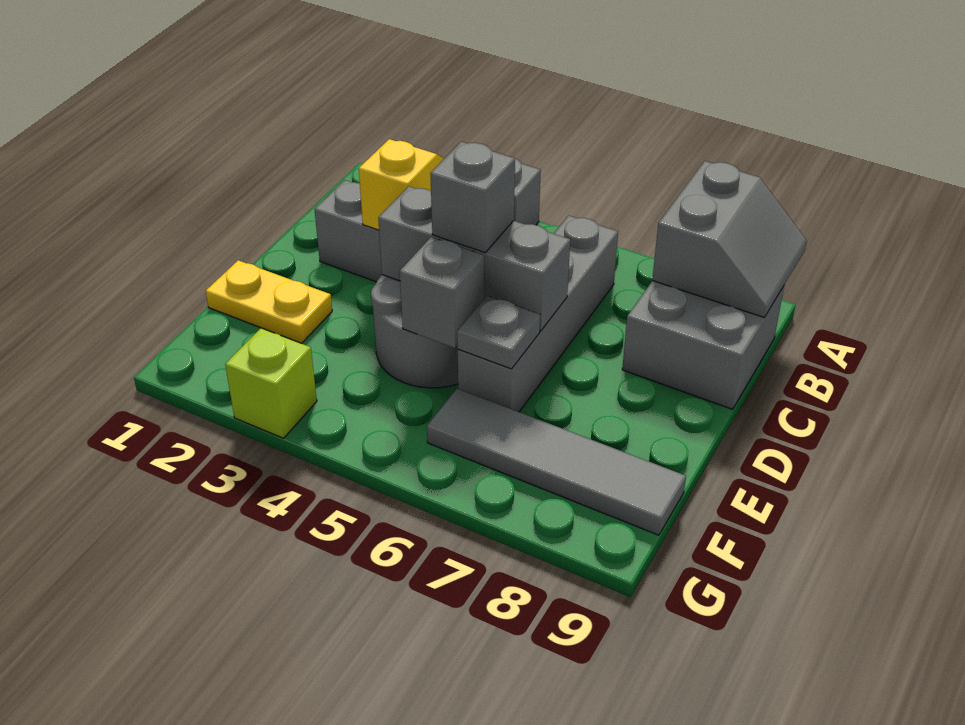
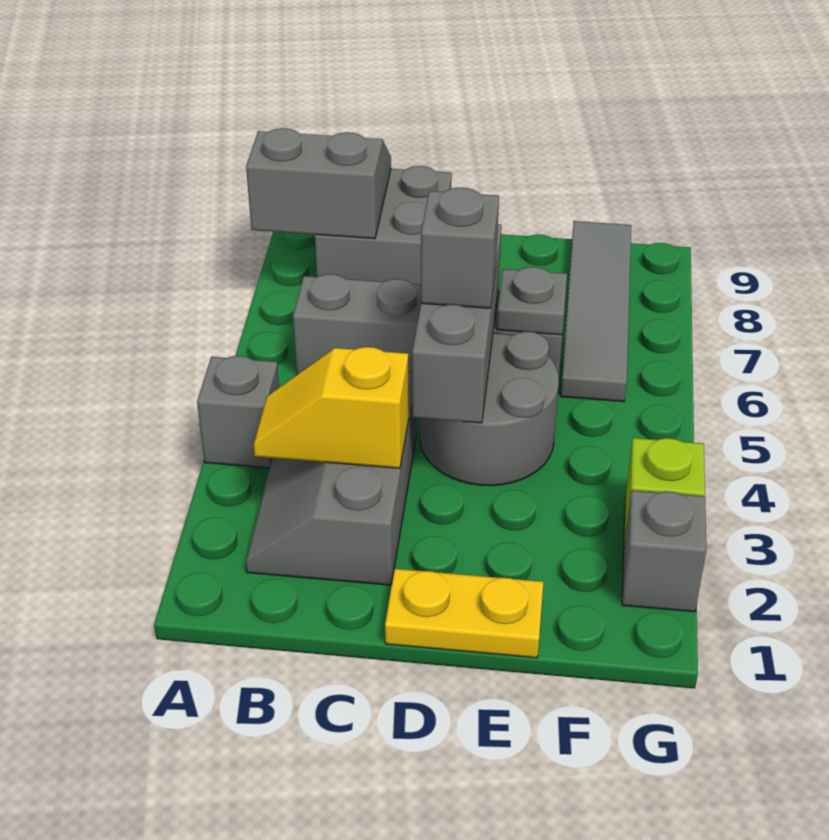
yellow plate E1:E2 level 1 -> yellow plate D1:E1 level 1
grey brick E5 level 2 -> grey brick G2 level 1

